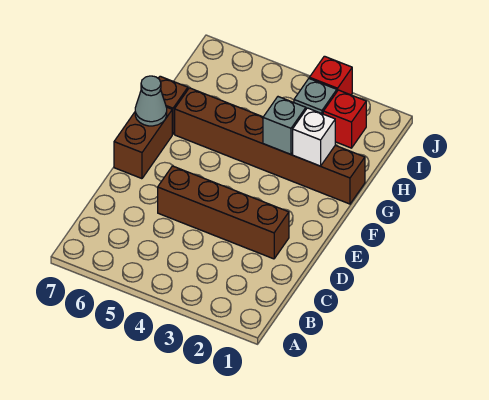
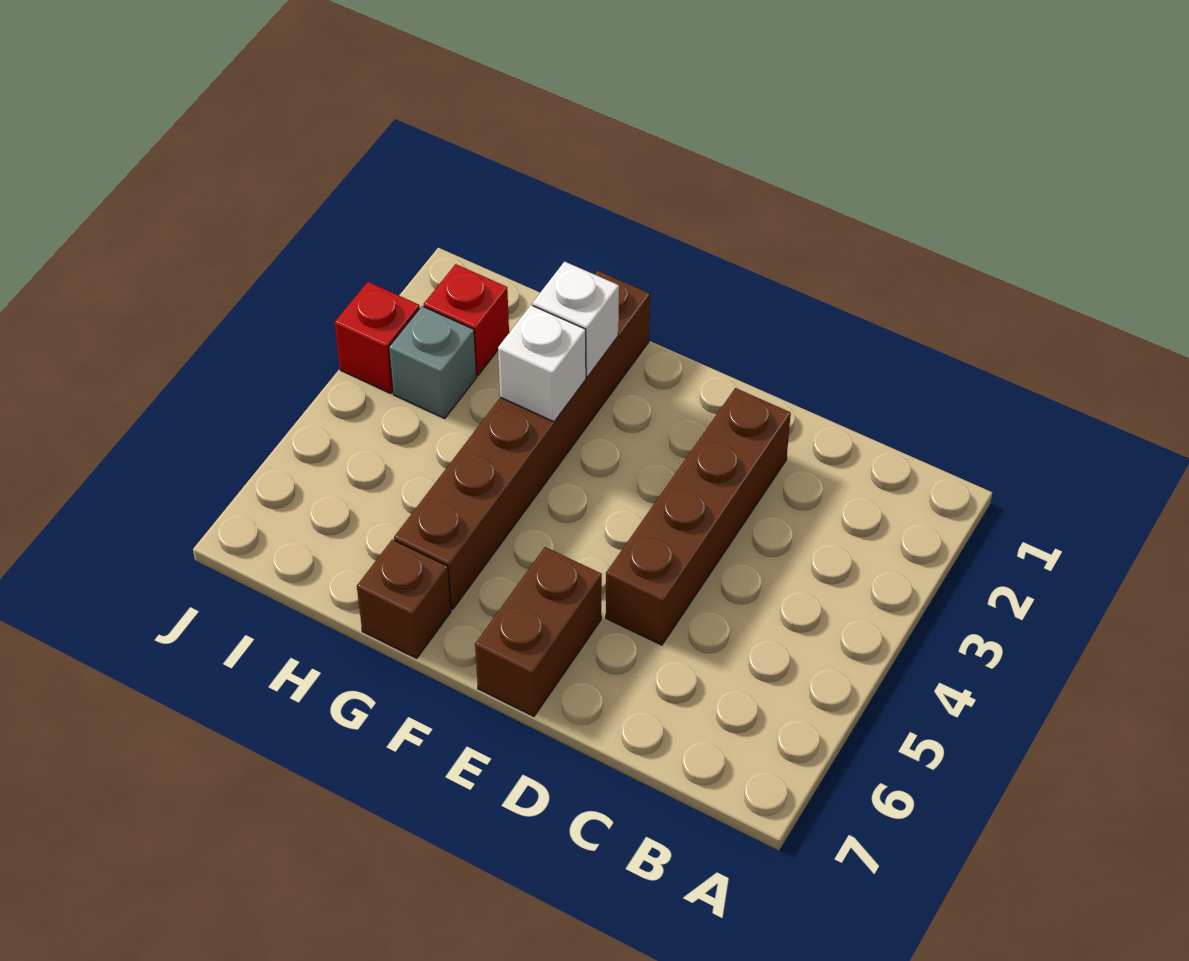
brown brick E7:F7 level 1 -> brown brick E6:E7 level 1
grey cone F7 level 2 -> none
grey brick G3 level 2 -> white brick G3 level 2

